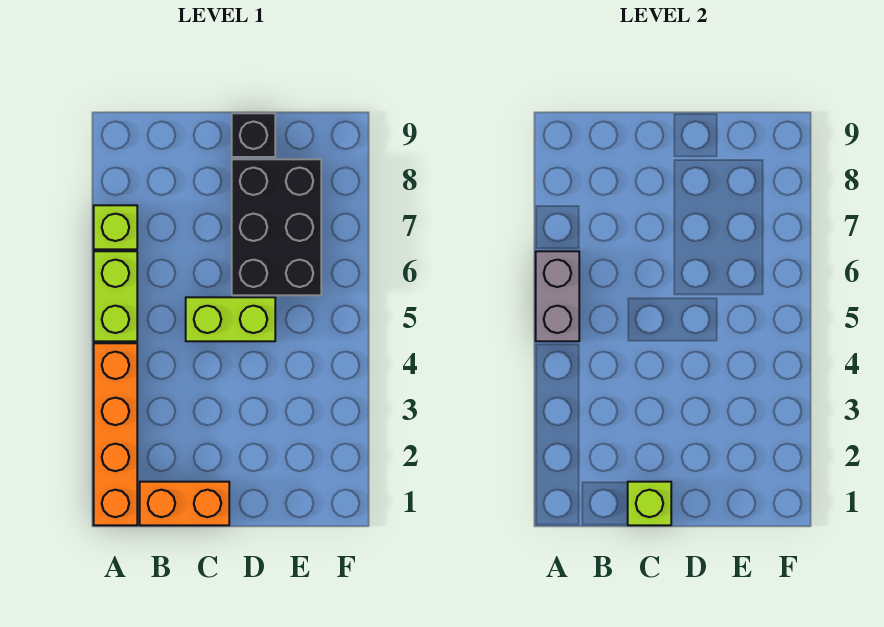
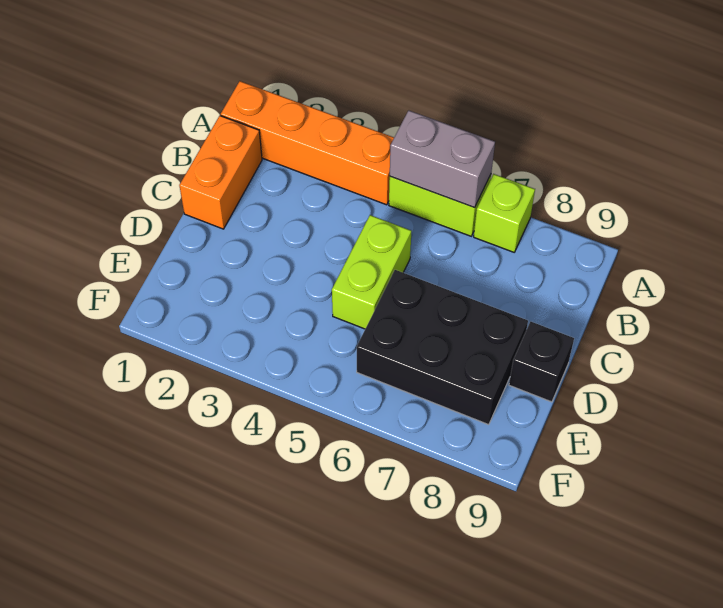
lime brick C1 level 2 -> none

